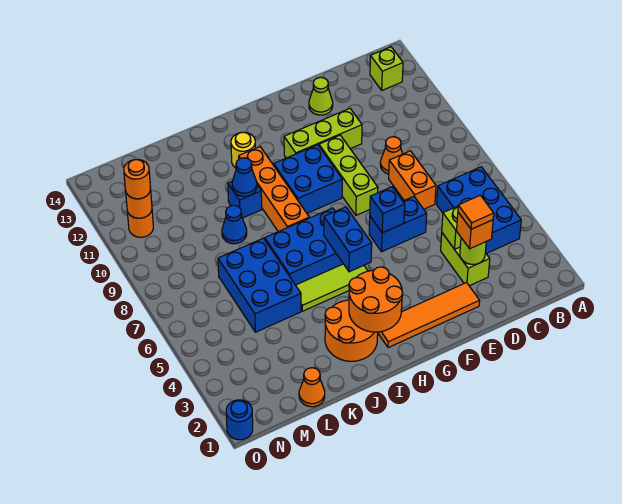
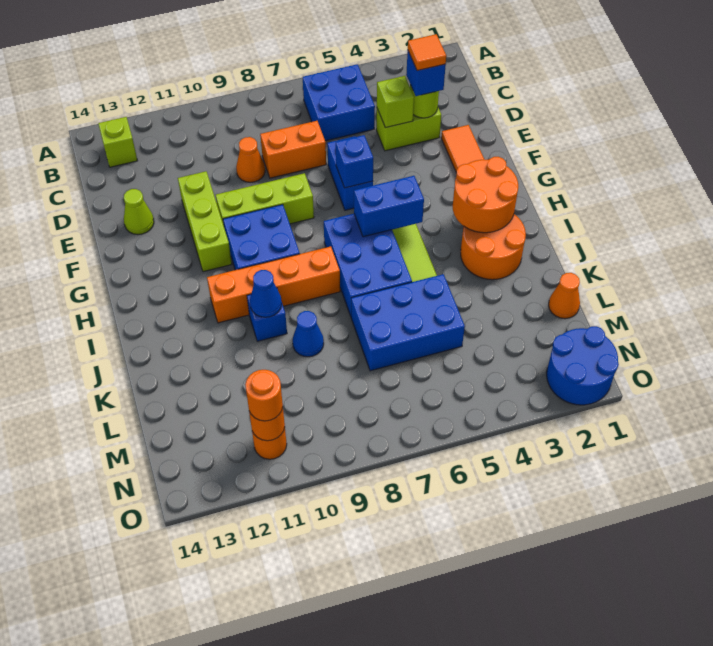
blue brick B4:C6 level 1 -> blue brick B5:C6 level 1
orange brick D3 level 3 -> blue brick D3 level 3
yellow round brick I12 level 1 -> none
blue round brick O1 level 1 -> blue round brick N1:O2 level 1

